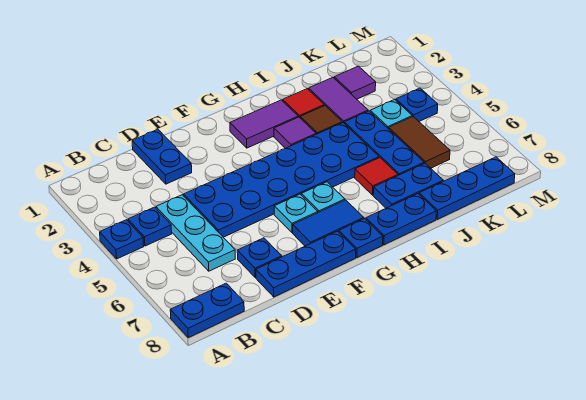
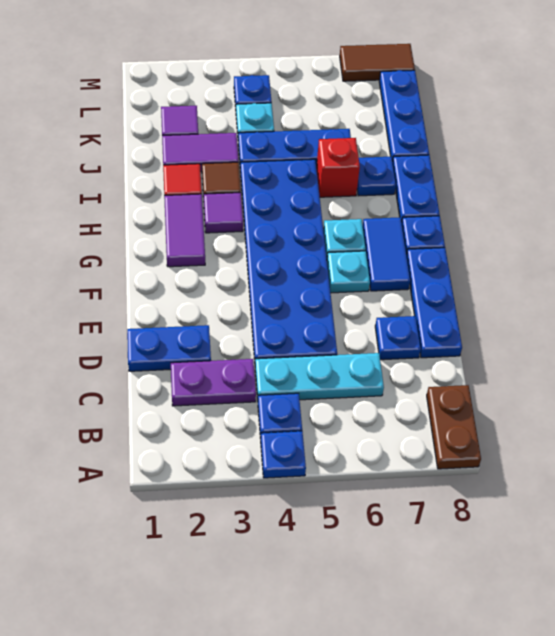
blue plate A8:B8 level 1 -> brown plate A8:B8 level 1
none -> purple plate C2:C3 level 1
red tile I6 level 1 -> red brick I6 level 1
blue plate I7:J7 level 1 -> blue plate I7 level 1
brown tile K5:K6 level 1 -> brown tile M7:M8 level 1

